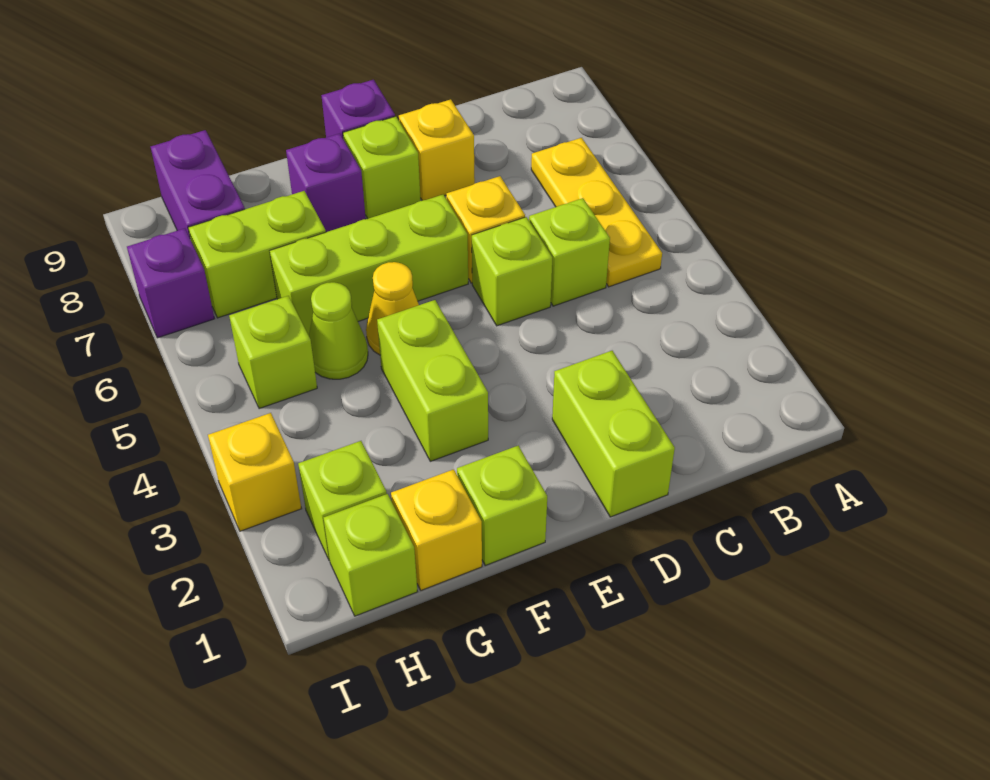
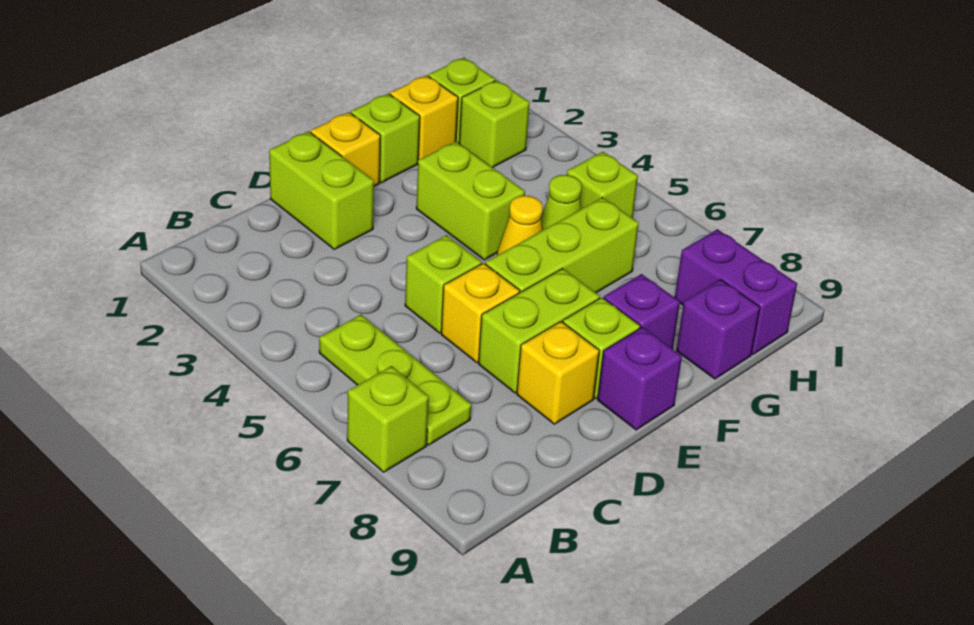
yellow plate B5:B7 level 1 -> lime plate B5:B7 level 1
lime brick C5 level 1 -> lime brick A7 level 1
lime brick G7:H7 level 1 -> lime brick D7:E7 level 1
yellow brick I3 level 1 -> yellow brick E1 level 1
purple brick I7 level 1 -> purple brick G9 level 1

